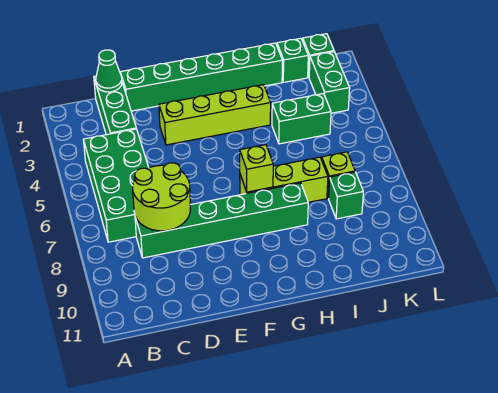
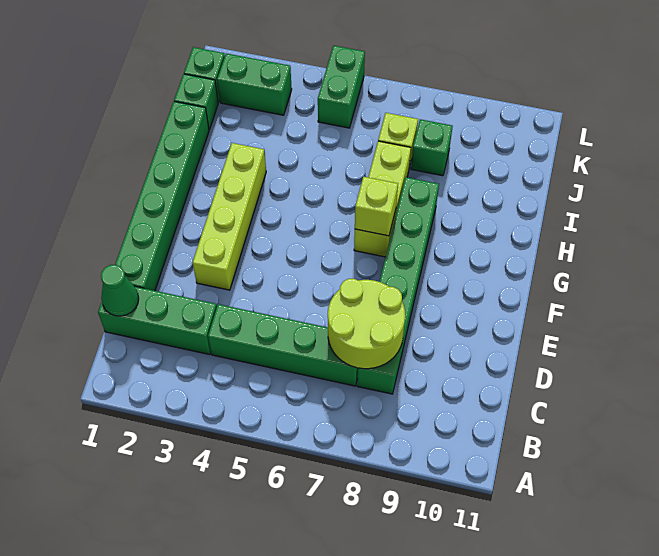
green brick B4:C7 level 1 -> green brick C4:C7 level 1
green brick I4:J4 level 1 -> green brick K5:L5 level 1

